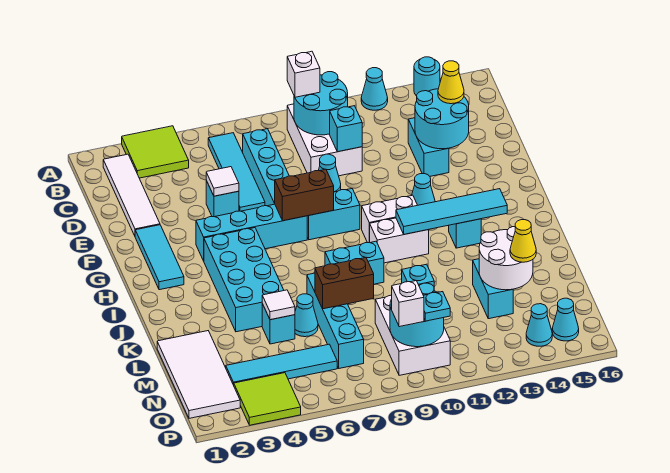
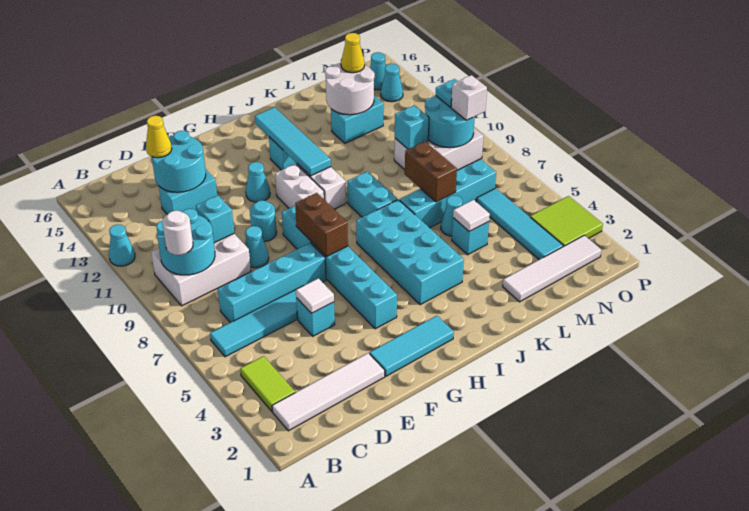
lime tile A3:B4 level 1 -> lime tile B3:B4 level 1
cyan round brick A14 level 1 -> cyan round brick F10 level 1
white brick B9 level 3 -> white round brick B9 level 3
cyan brick H4:K5 level 1 -> cyan brick I4:J7 level 1
white tile L1:O2 level 1 -> white tile L2:O2 level 1

